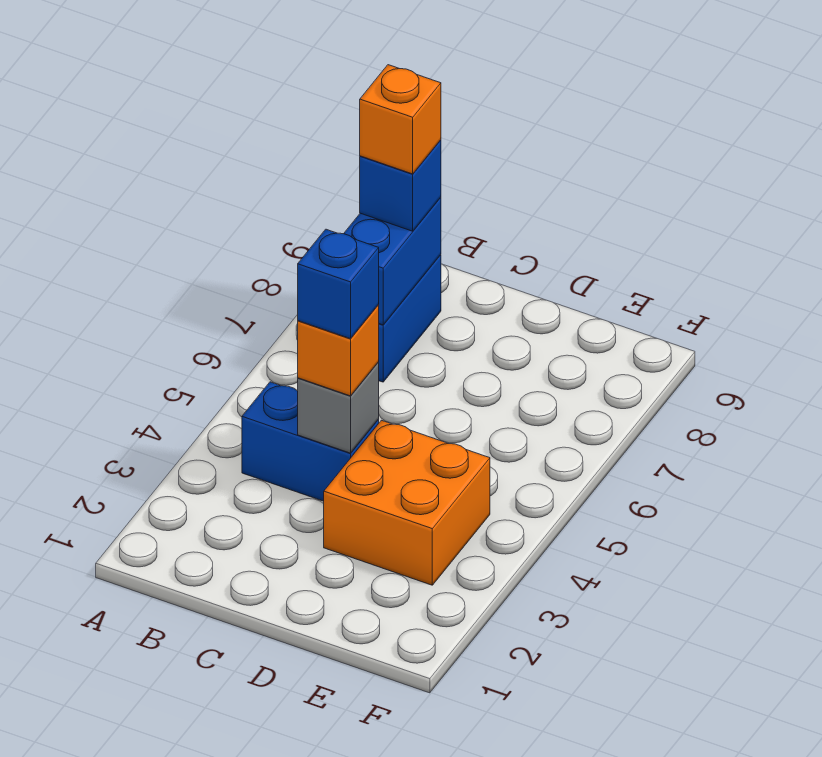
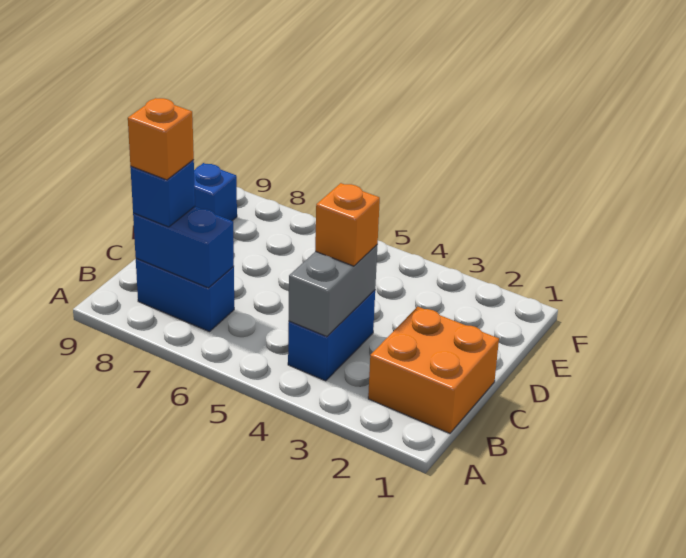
grey brick C4 level 2 -> grey brick B4:C4 level 2
blue brick C4 level 4 -> blue brick E9 level 1
orange brick D3:E4 level 1 -> orange brick B1:C2 level 1

